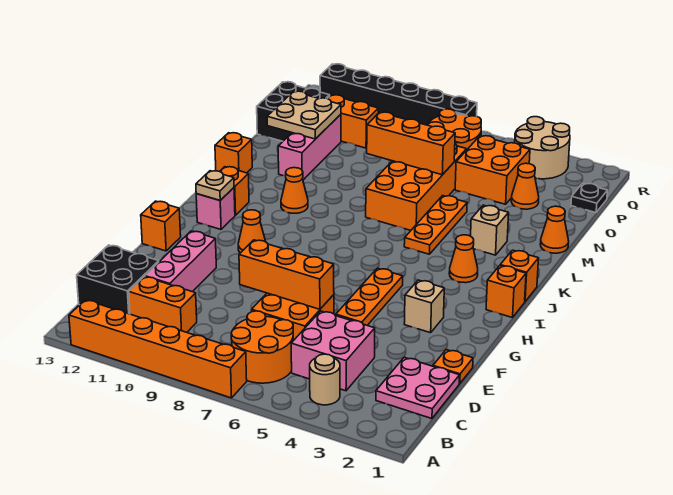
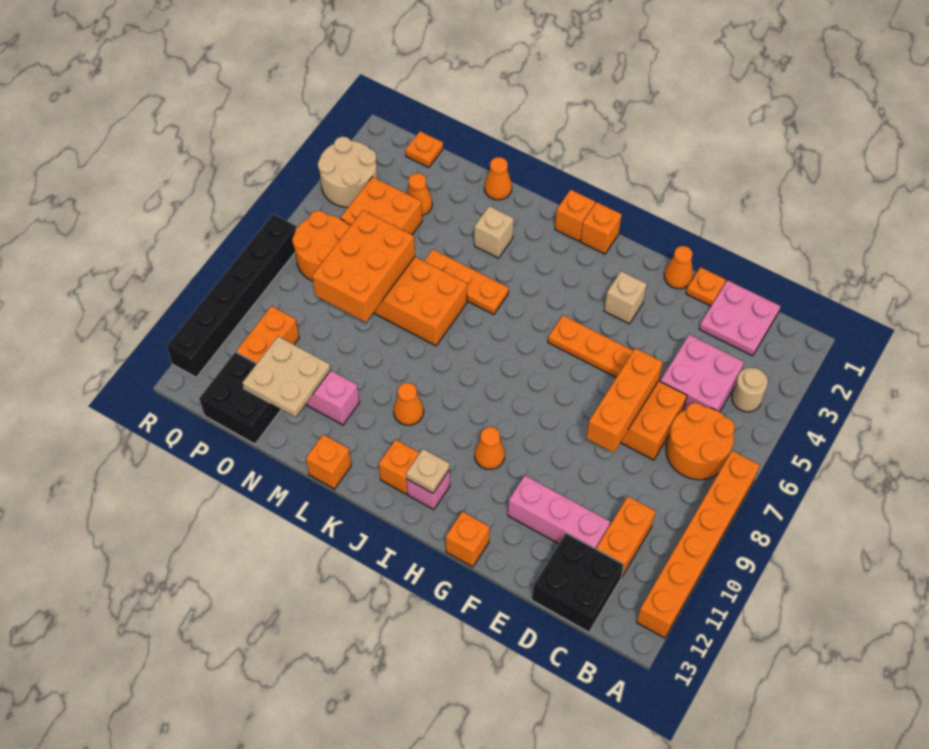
orange cone J3 level 1 -> orange cone F1 level 1
orange brick N6:N8 level 2 -> orange brick N6:O8 level 2
black plate P1 level 1 -> orange plate P1 level 1

